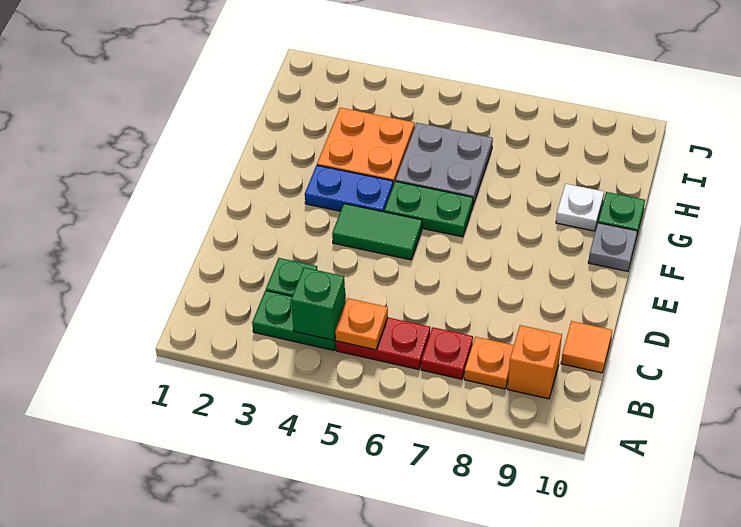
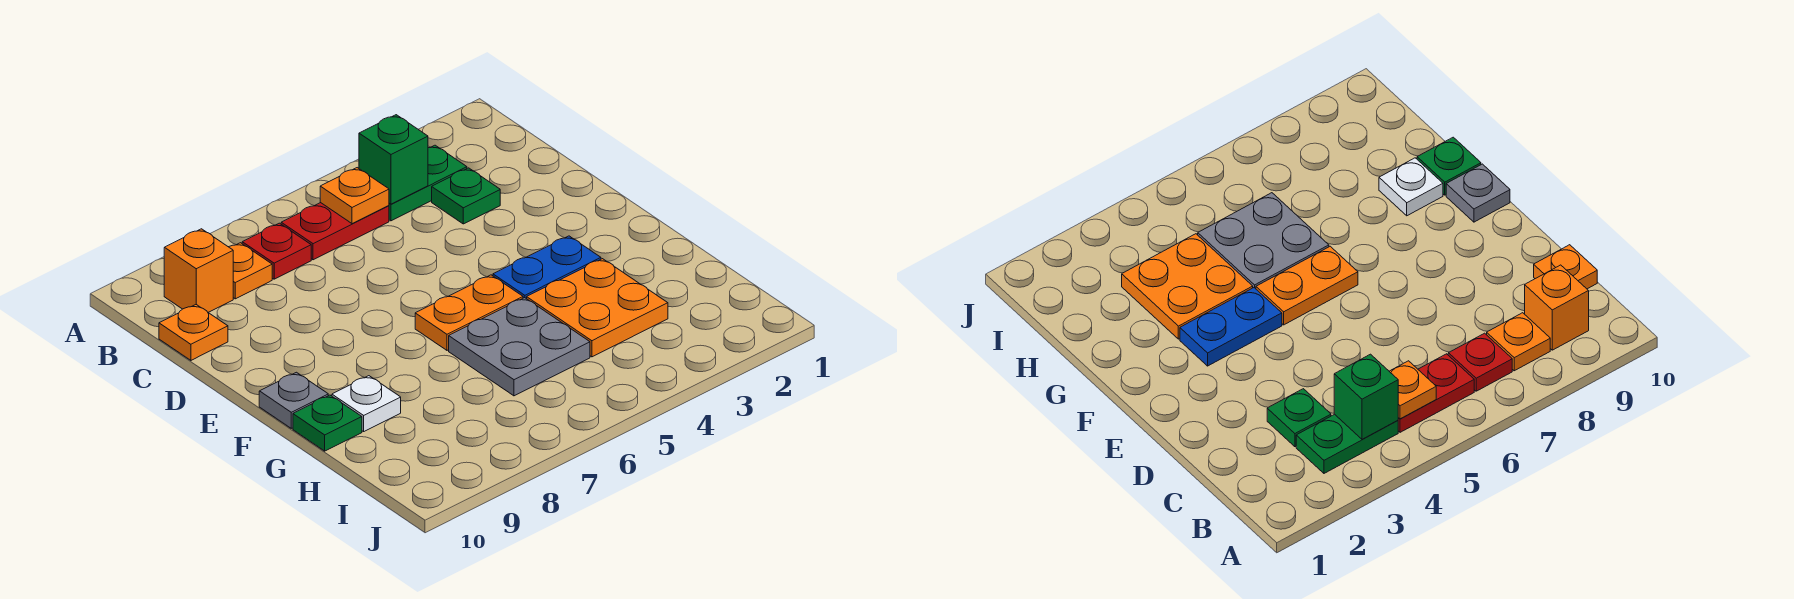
orange tile C10 level 1 -> orange plate C10 level 1
green tile E4:E5 level 1 -> none
green plate F5:F6 level 1 -> orange plate F5:F6 level 1

